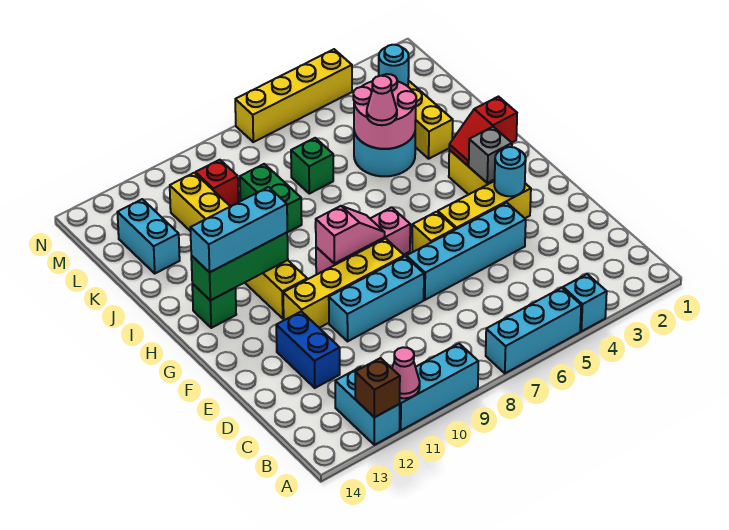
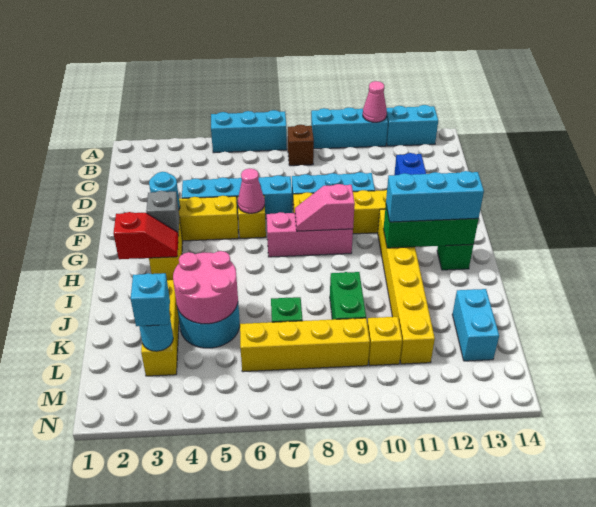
cyan brick A4 level 1 -> cyan brick L3 level 3
cyan brick A12:B12 level 1 -> cyan brick A12:A13 level 1
brown brick A12 level 2 -> brown brick B8 level 1
pink cone J5 level 3 -> pink cone F6 level 2
red brick L10 level 1 -> yellow brick L10 level 1
yellow brick N4:N7 level 1 -> yellow brick L6:L9 level 1

